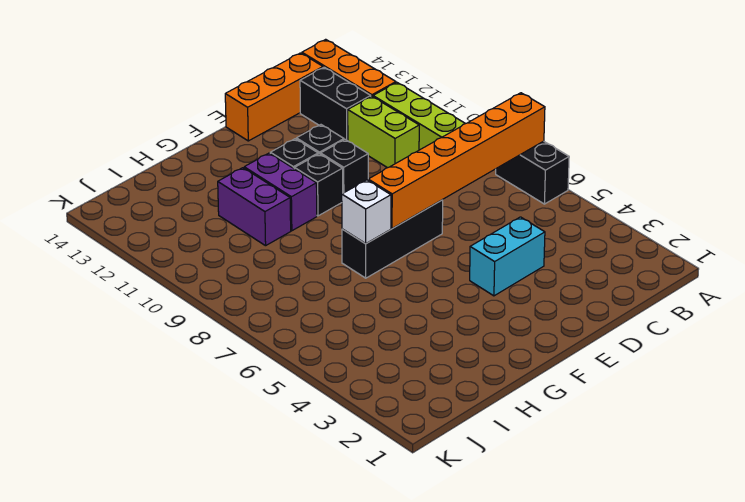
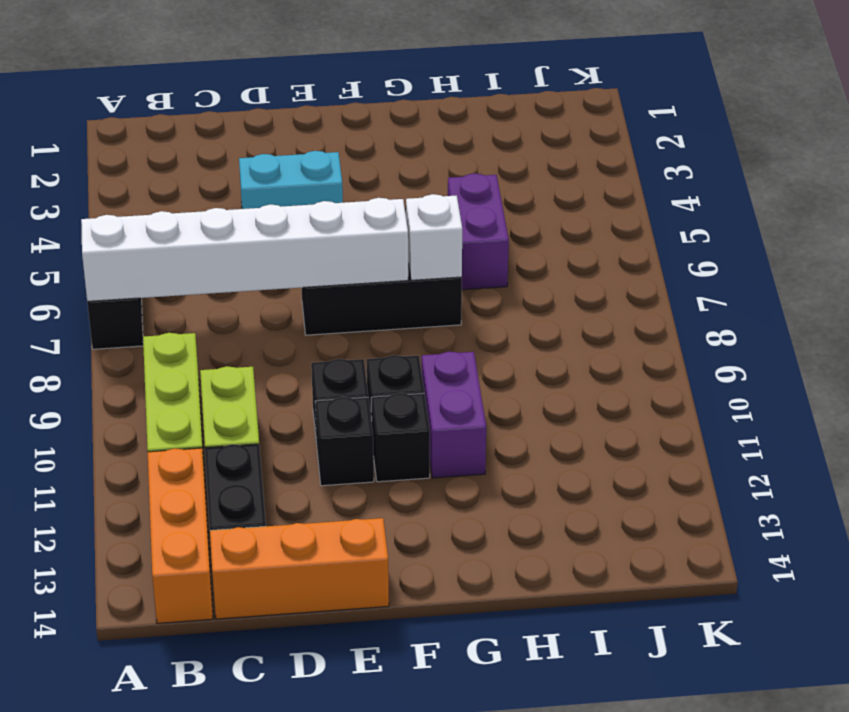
orange brick A7:F7 level 2 -> white brick A7:F7 level 2
purple brick H10:H11 level 1 -> purple brick H5:H6 level 1

